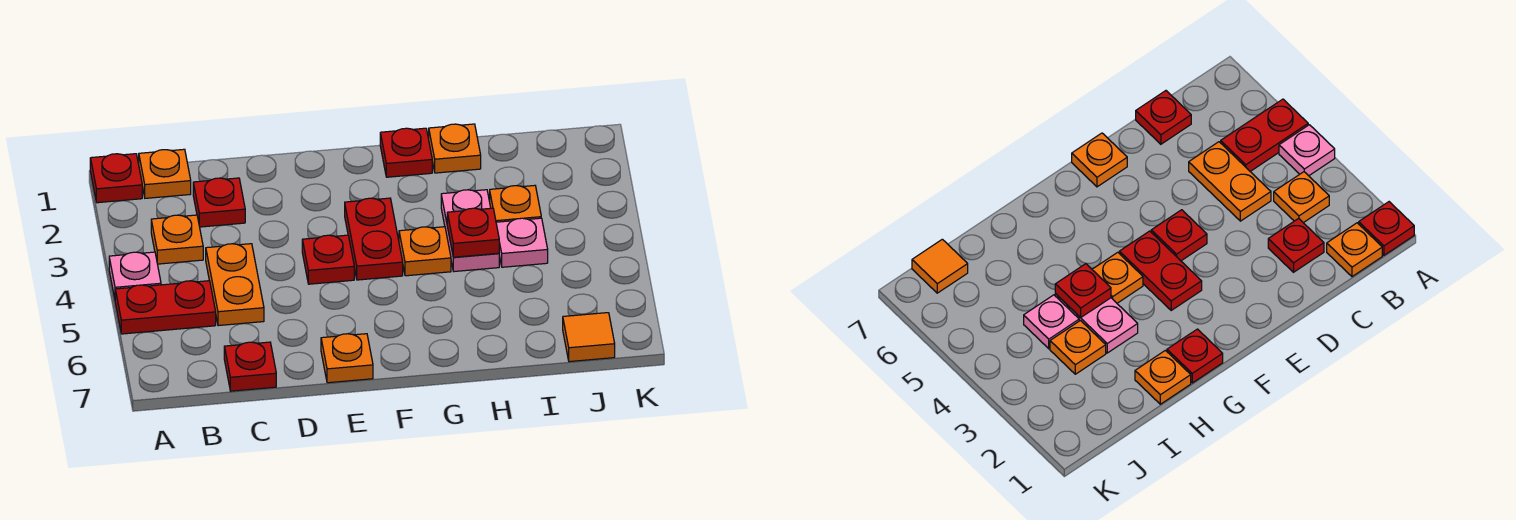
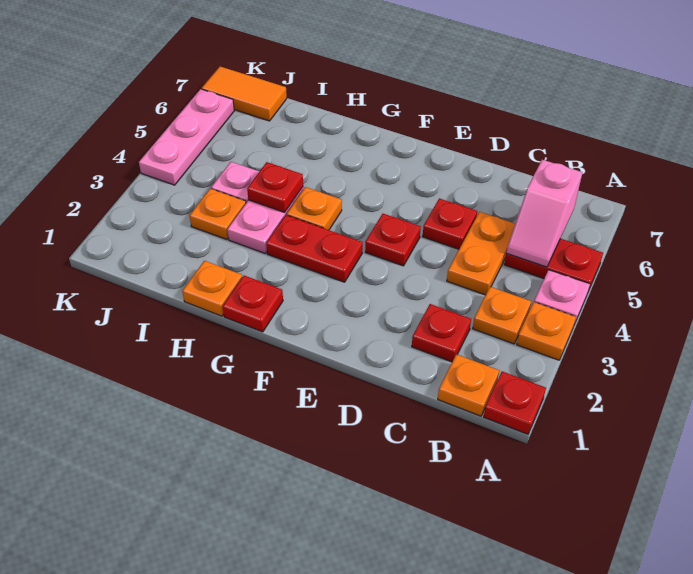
none -> pink slope B5:B6 level 2 top 6
red plate C7 level 1 -> red plate D5 level 1
orange plate E7 level 1 -> orange plate A3 level 1
red plate F3:F4 level 1 -> red plate F3:G3 level 1
orange tile J7 level 1 -> orange tile J7:K7 level 1
none -> pink plate K4:K6 level 1

